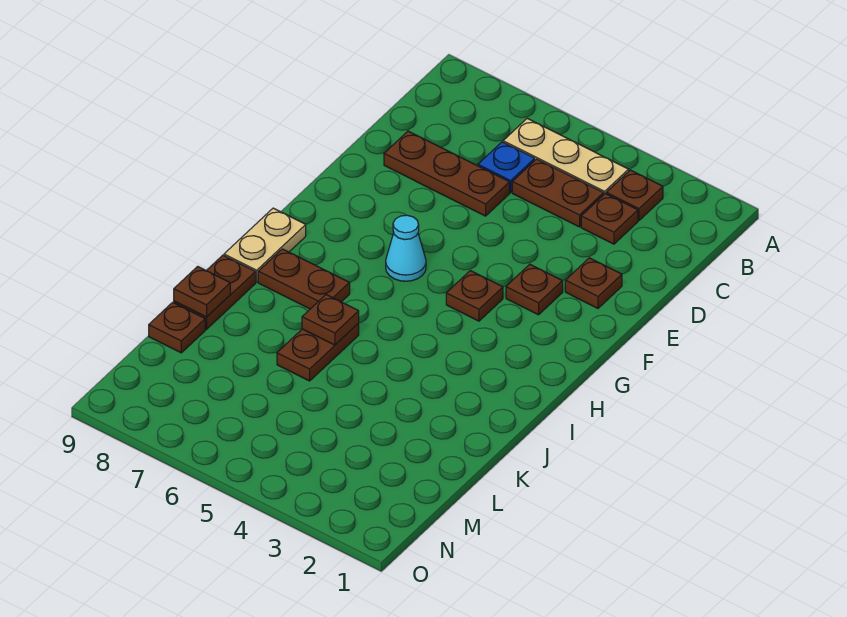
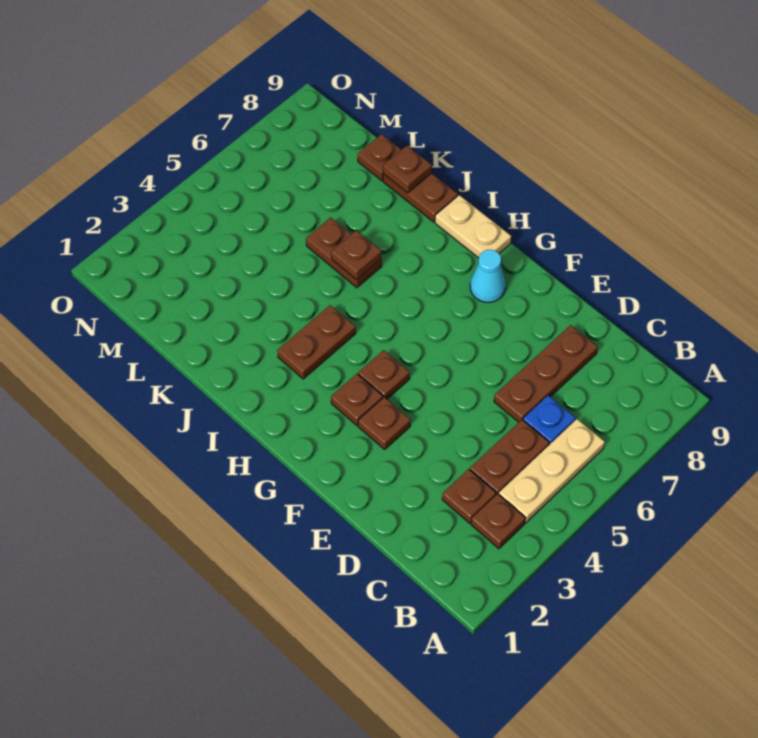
brown plate E2 level 1 -> brown plate G3 level 1
cyan cone G6 level 1 -> cyan cone G8 level 1
brown plate I7:I8 level 1 -> brown plate I3:I4 level 1

